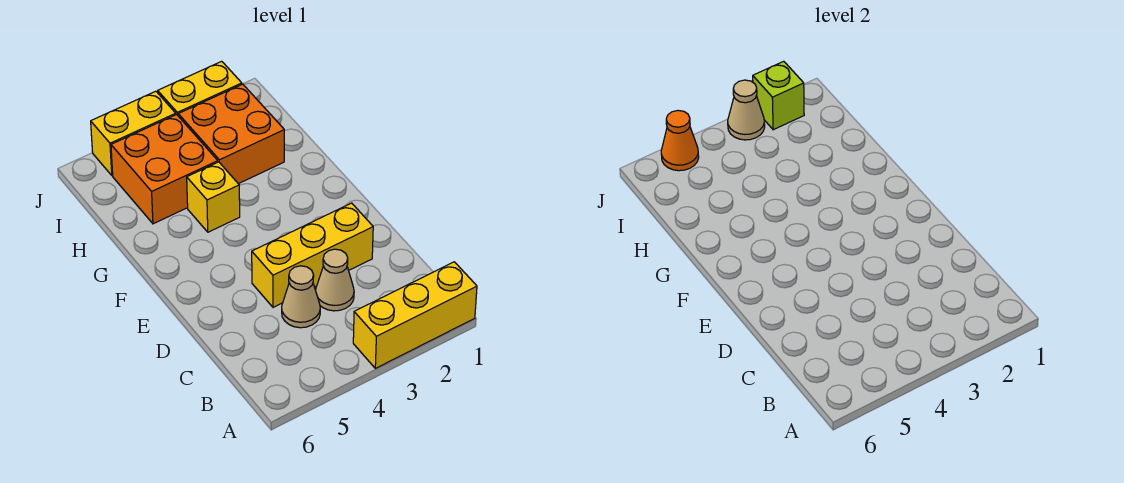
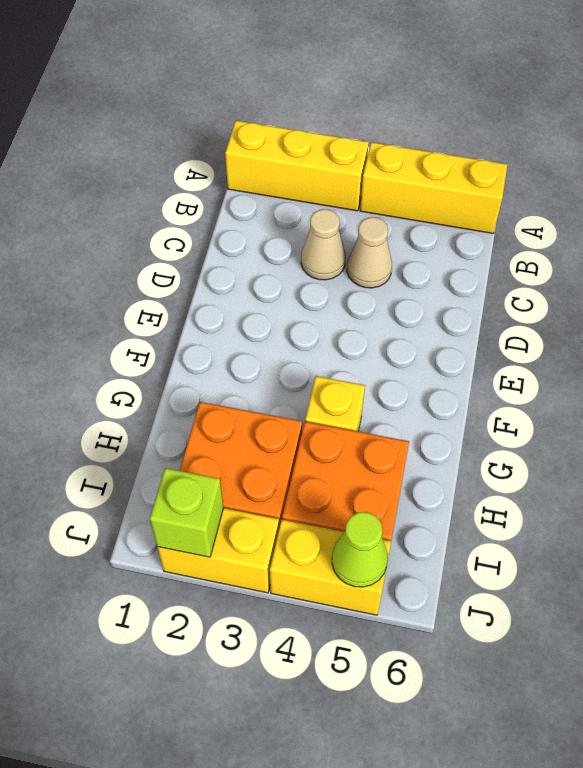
yellow brick D2:D4 level 1 -> yellow brick A4:A6 level 1
tan cone J3 level 2 -> none
orange cone J5 level 2 -> lime cone J5 level 2

